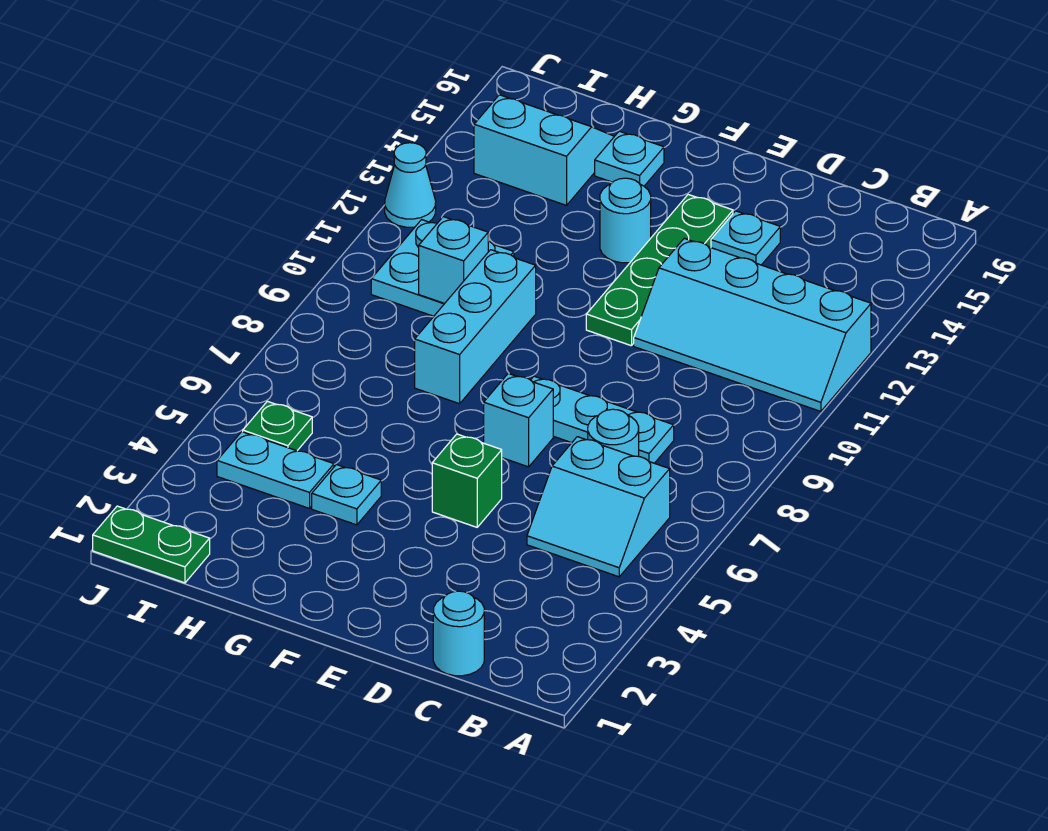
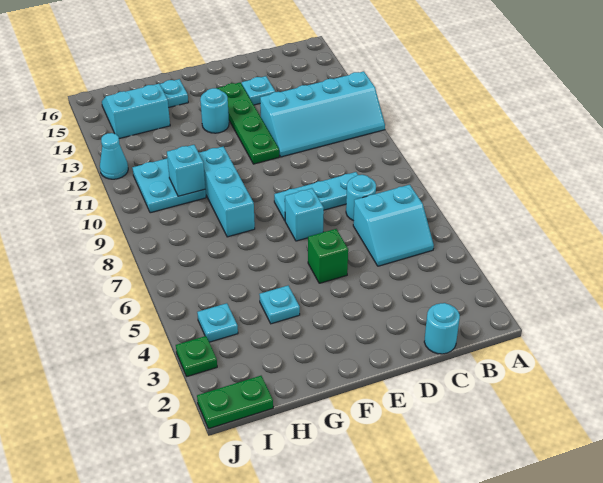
cyan plate H4:I4 level 1 -> cyan plate I4 level 1
green plate I5 level 1 -> green plate J3 level 1

